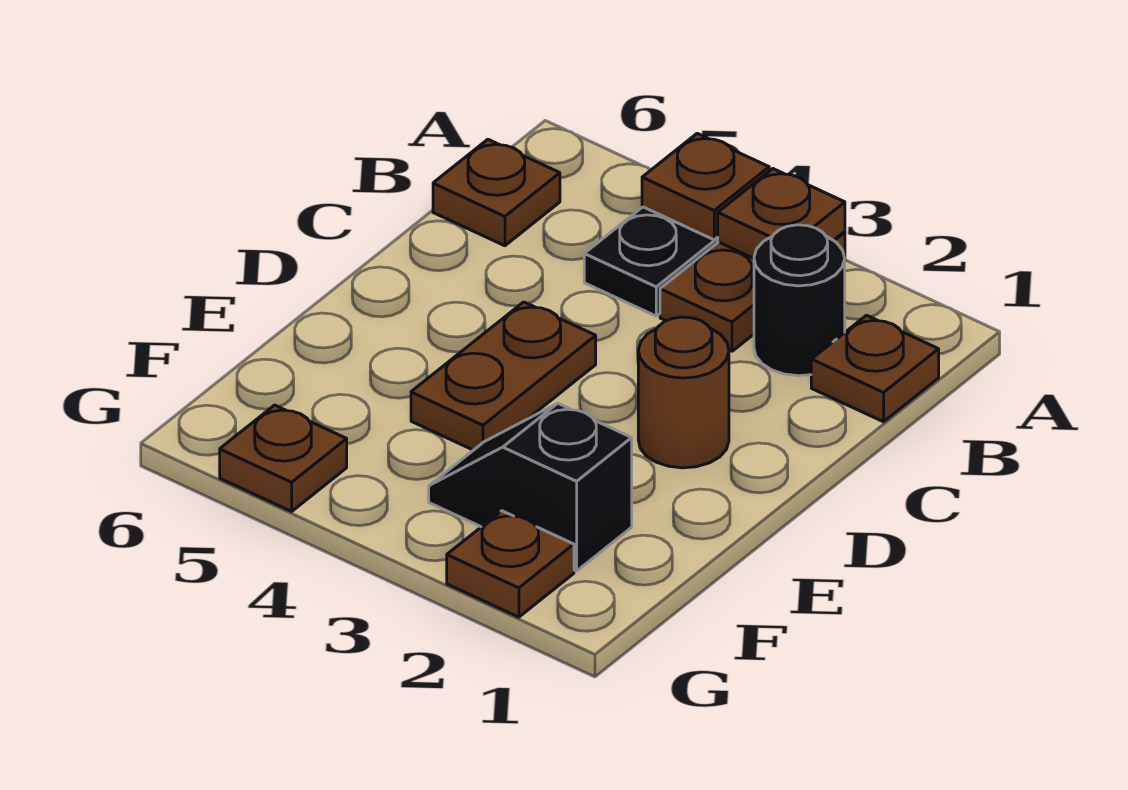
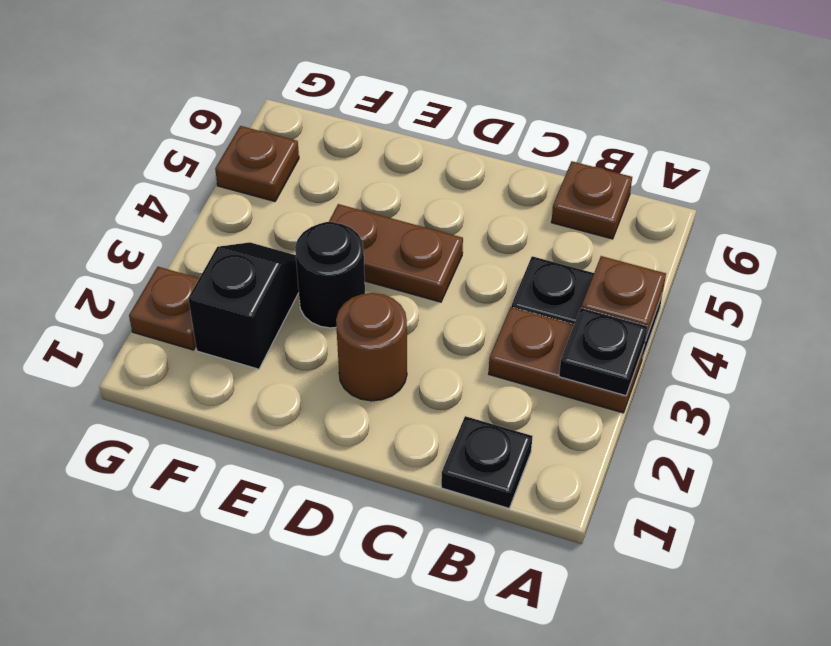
brown plate A3 level 2 -> black plate A3 level 2
brown plate B1 level 1 -> black plate B1 level 1
black round brick B2 level 1 -> black round brick E3 level 1

